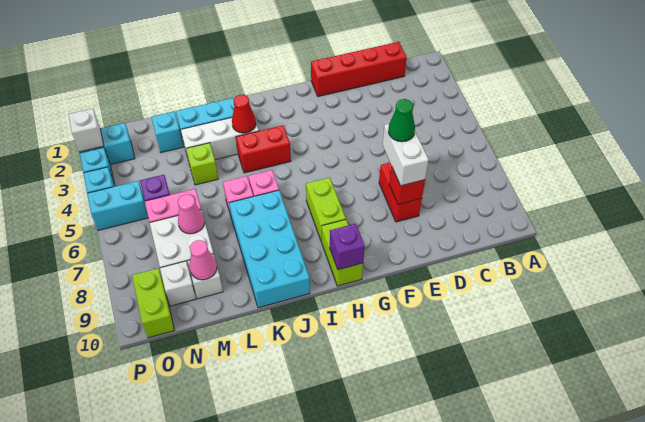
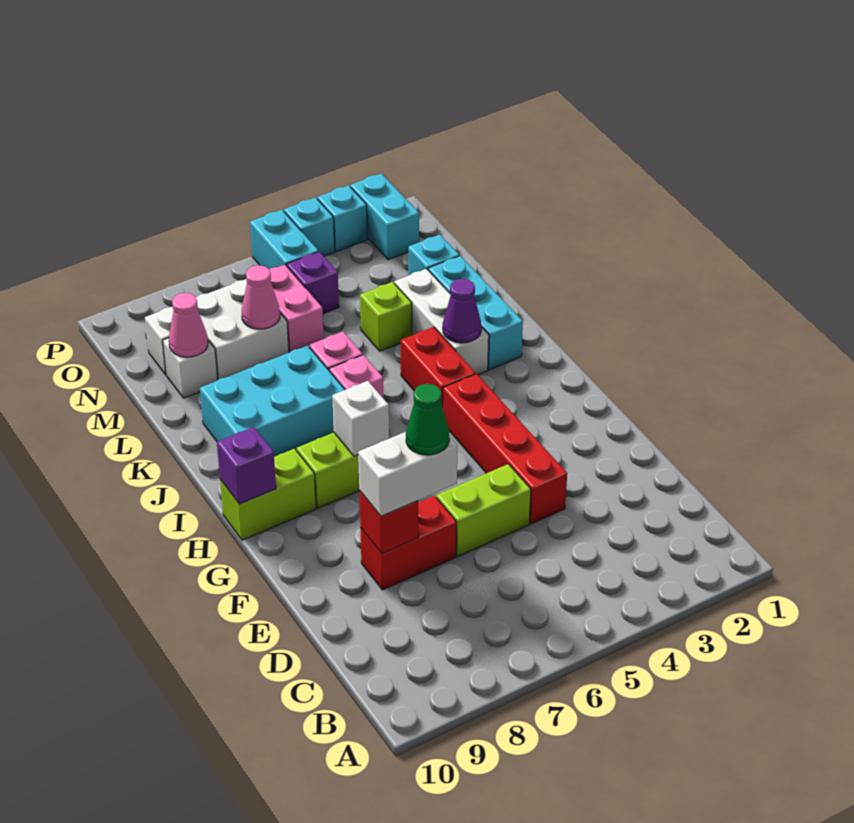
red brick C1:F1 level 1 -> red brick E4:H4 level 1
red cone J3 level 2 -> purple cone J3 level 2
cyan brick J7:K10 level 1 -> cyan brick J7:K9 level 1
lime brick O9:O10 level 1 -> lime brick E5:E6 level 1
white brick P2 level 2 -> white brick H7 level 2

